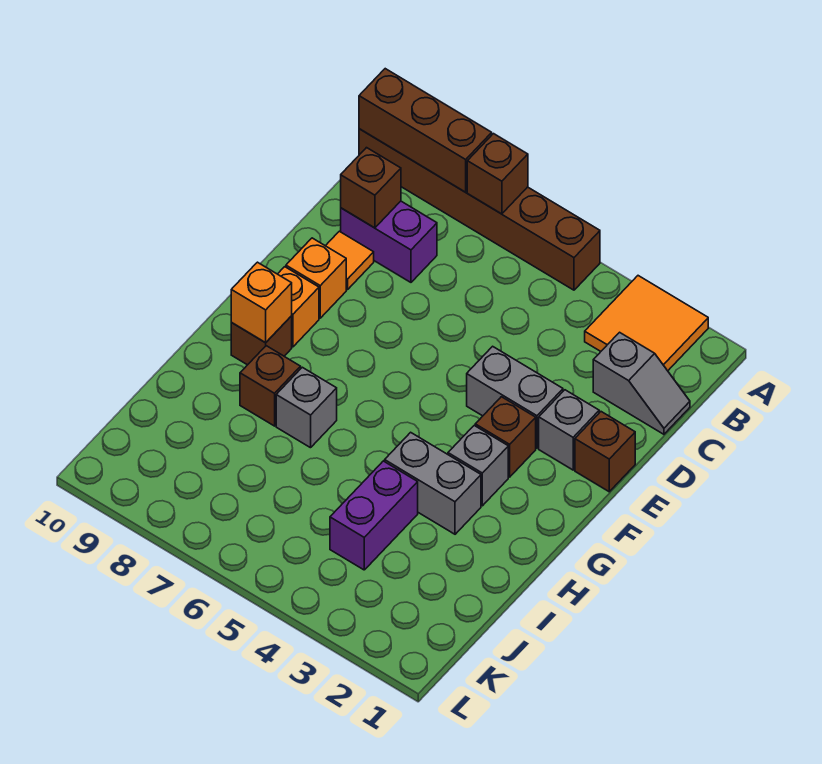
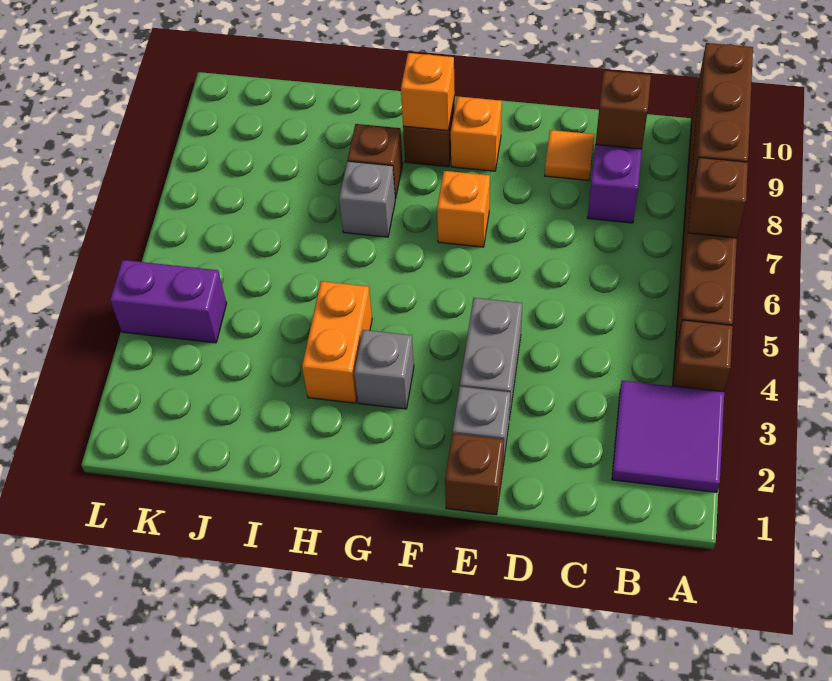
orange tile A2:B3 level 1 -> purple tile A2:B3 level 1
grey slope C1:C2 level 1 top 2 -> none
orange brick E9 level 1 -> orange brick F7 level 1
brown brick F3 level 1 -> brown brick A4 level 1
grey brick H3:H4 level 1 -> orange brick H3:H4 level 1
purple brick I4:J4 level 1 -> purple brick K4:L4 level 1

